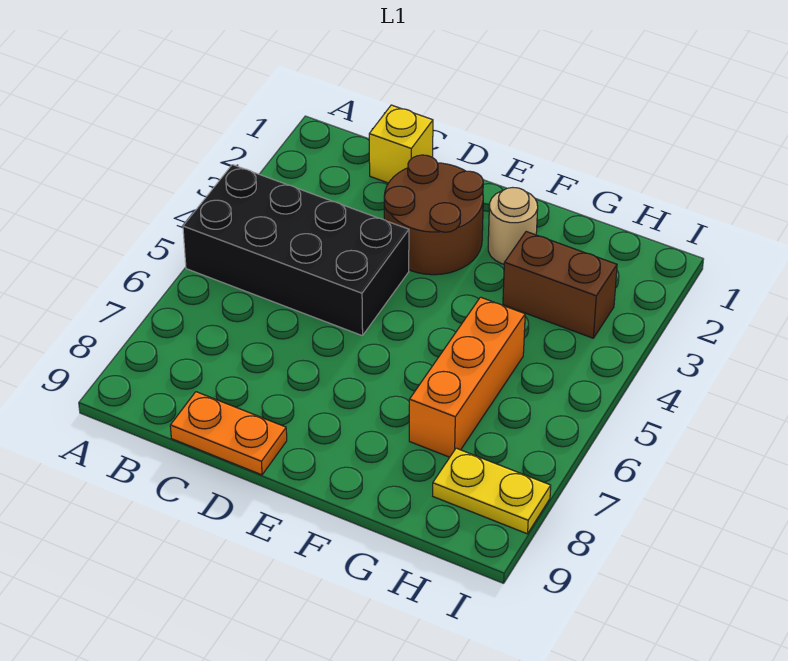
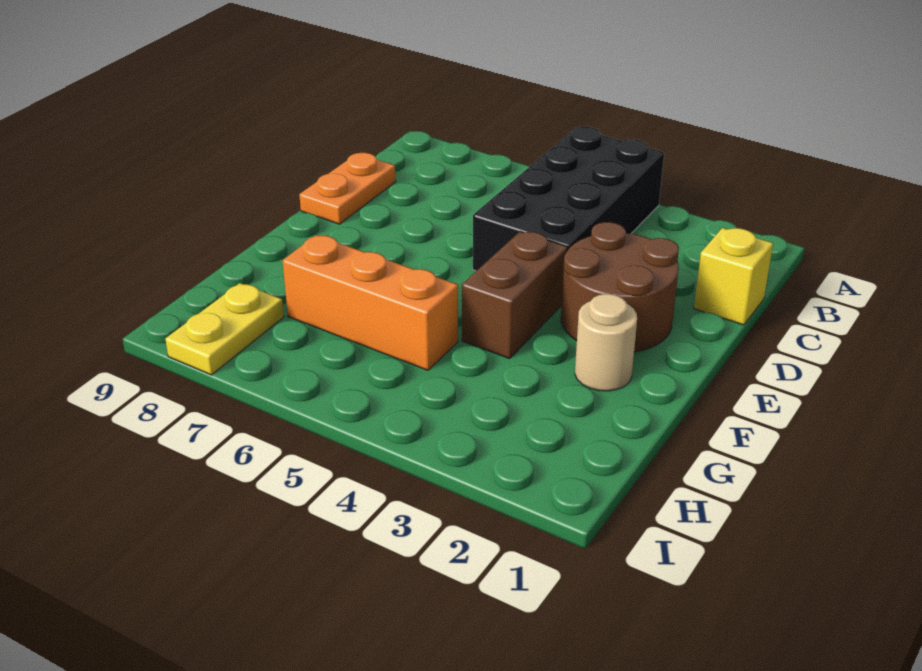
brown brick G3:H3 level 1 -> brown brick E4:F4 level 1

